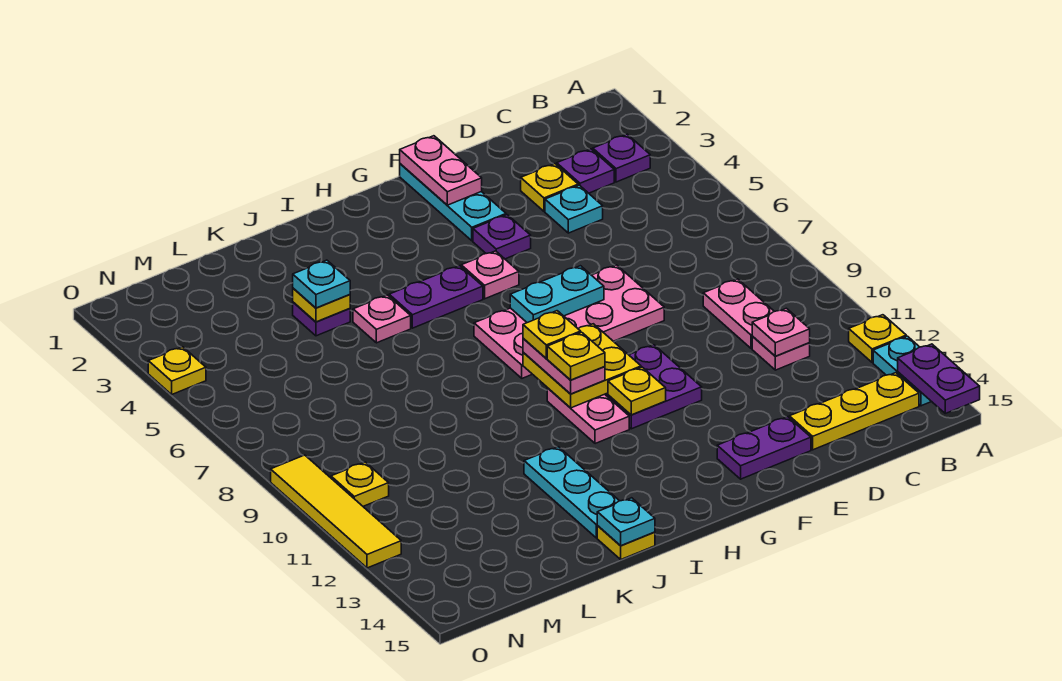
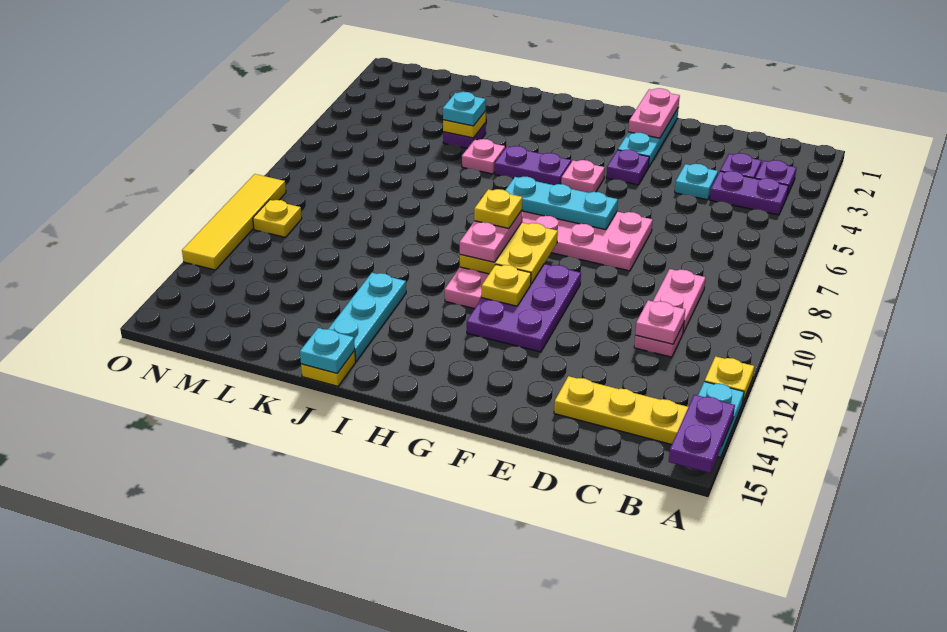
yellow plate D3 level 1 -> none
purple plate E14:F14 level 1 -> purple plate B4:C4 level 1
cyan plate F7:G7 level 2 -> cyan plate F7:H7 level 2
purple plate F10:G11 level 1 -> purple plate F10:G12 level 1
yellow plate H10 level 4 -> none
yellow plate O4 level 1 -> none

